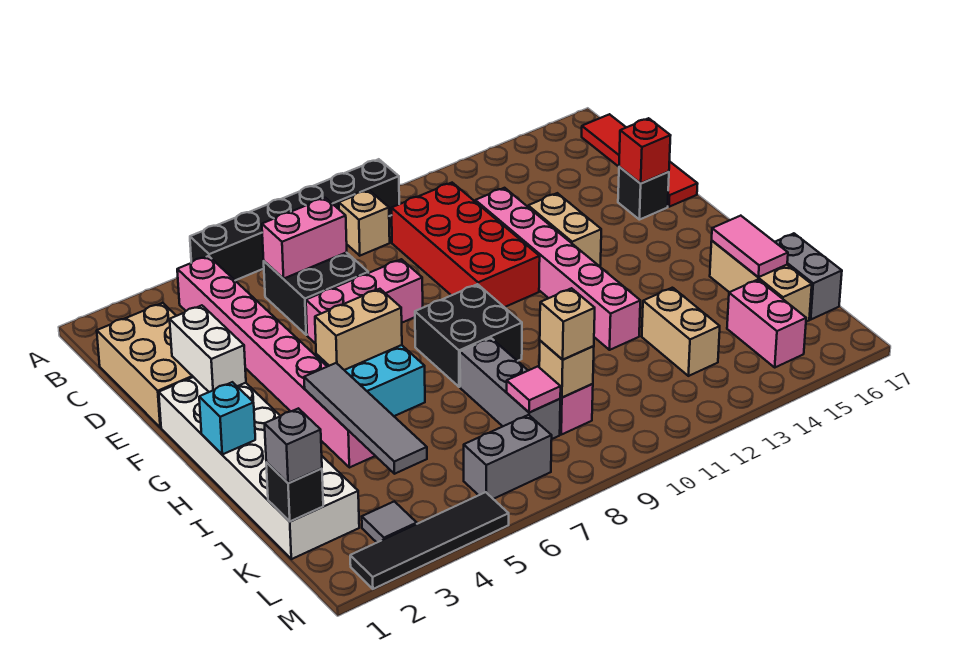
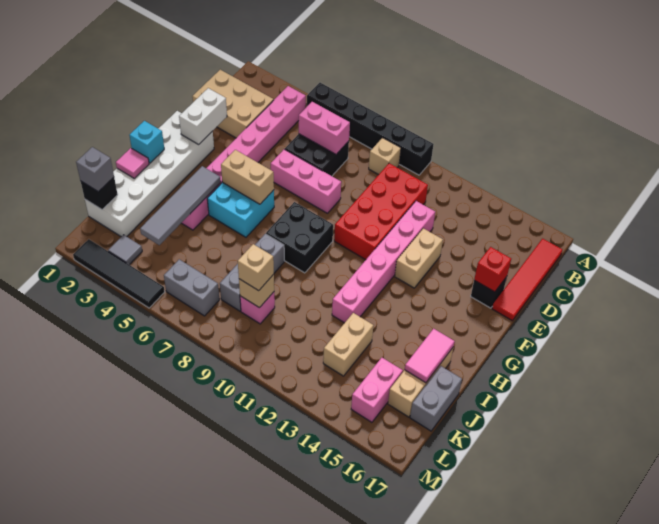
tan brick C1:E2 level 1 -> tan brick C1:D3 level 1
pink tile K8 level 2 -> pink tile I1 level 2

